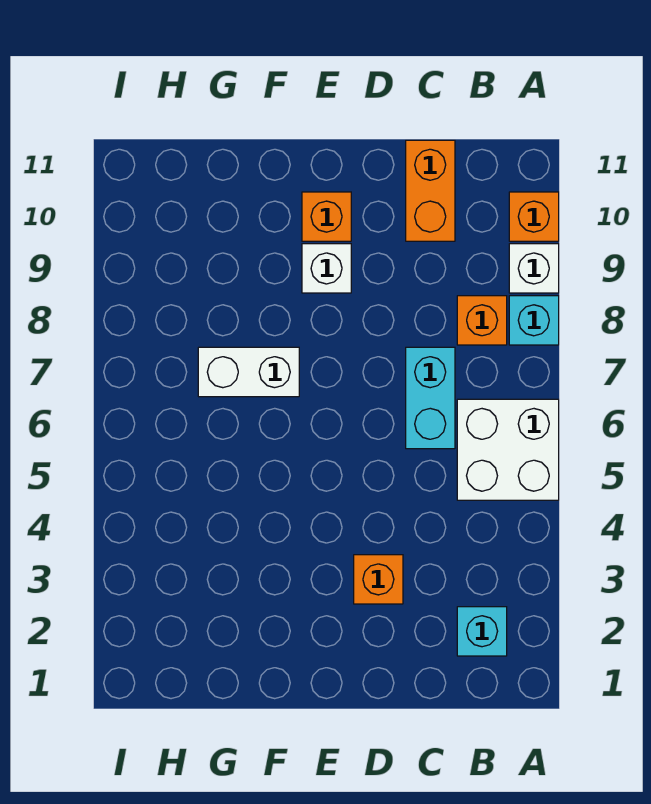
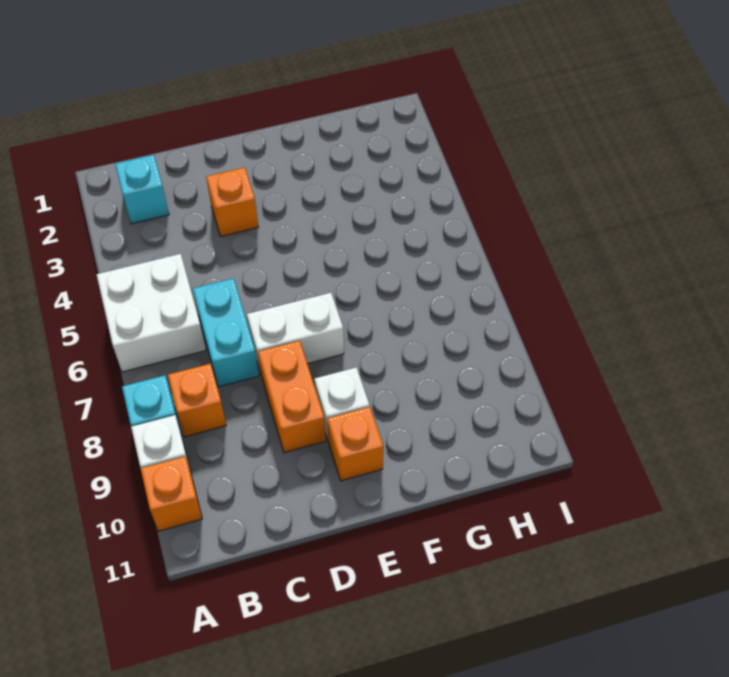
orange brick C10:C11 level 1 -> orange brick D8:D9 level 1
white brick F7:G7 level 1 -> white brick D7:E7 level 1

